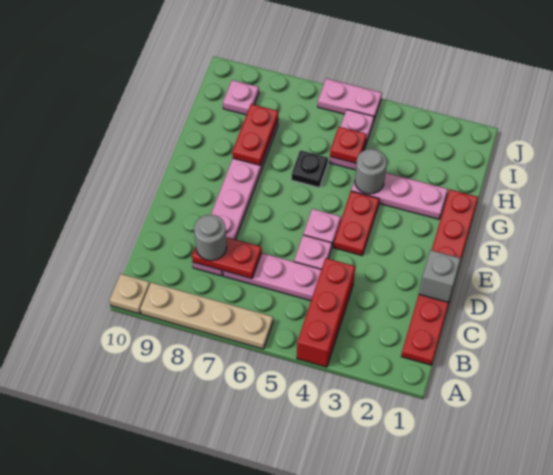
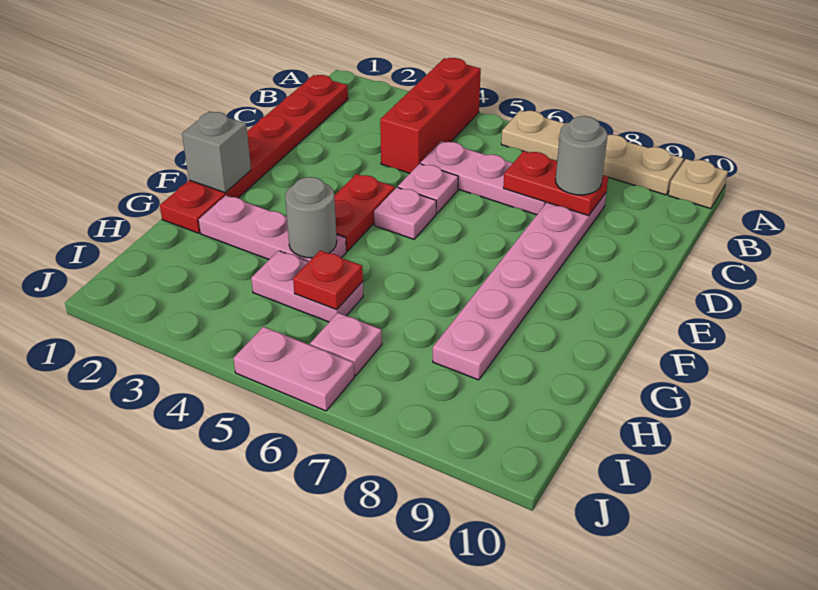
grey brick D1 level 2 -> grey brick F1 level 2
black plate G6 level 1 -> none
red plate G8:H8 level 2 -> none
pink plate H5:I5 level 1 -> pink plate H4:H5 level 1
pink plate I9 level 1 -> pink plate I6 level 1

